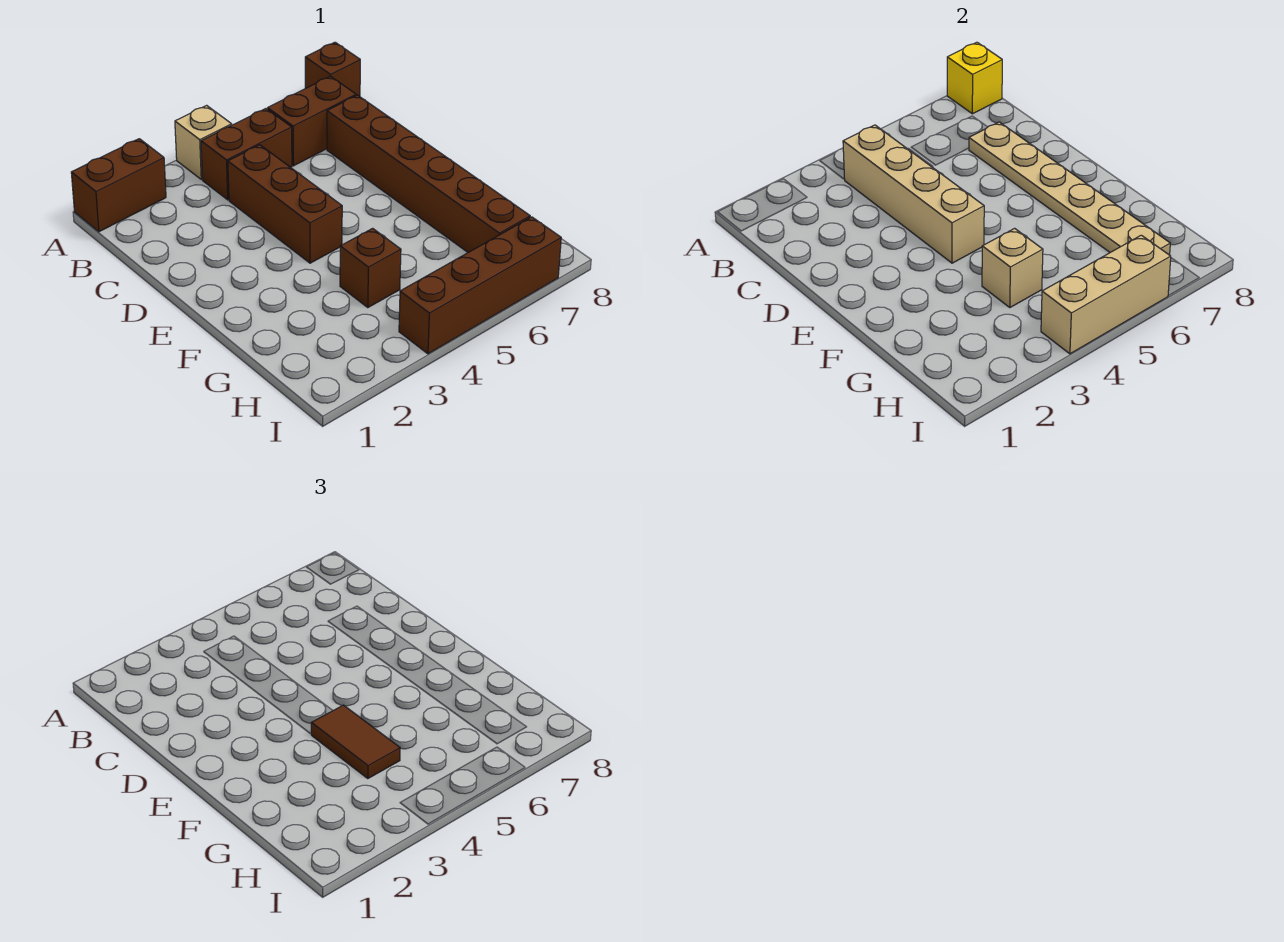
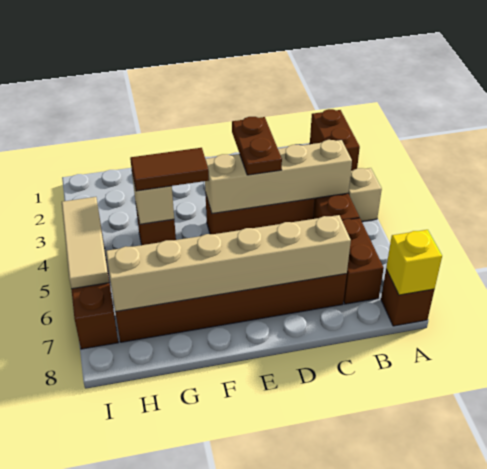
tan plate C7:H7 level 2 -> tan brick C7:H7 level 2
none -> brown plate D3:D4 level 3
tan brick I4:I6 level 2 -> tan tile I4:I6 level 2

